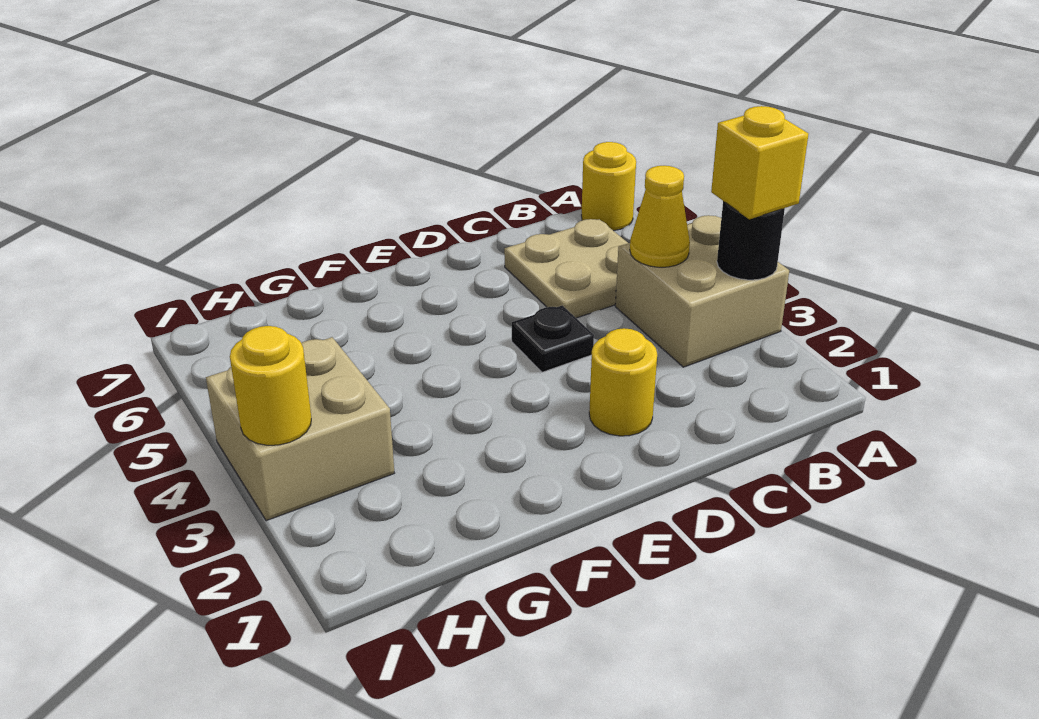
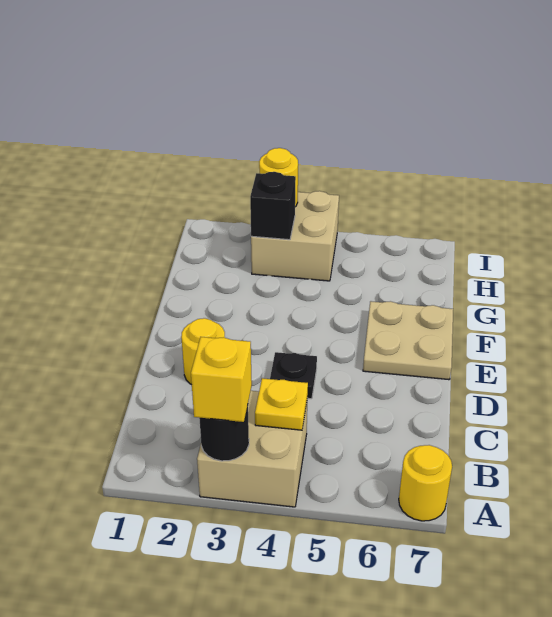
yellow cone B4 level 2 -> yellow plate B4 level 2
tan plate B5:C6 level 1 -> tan plate E6:F7 level 1
none -> black brick H3 level 2

